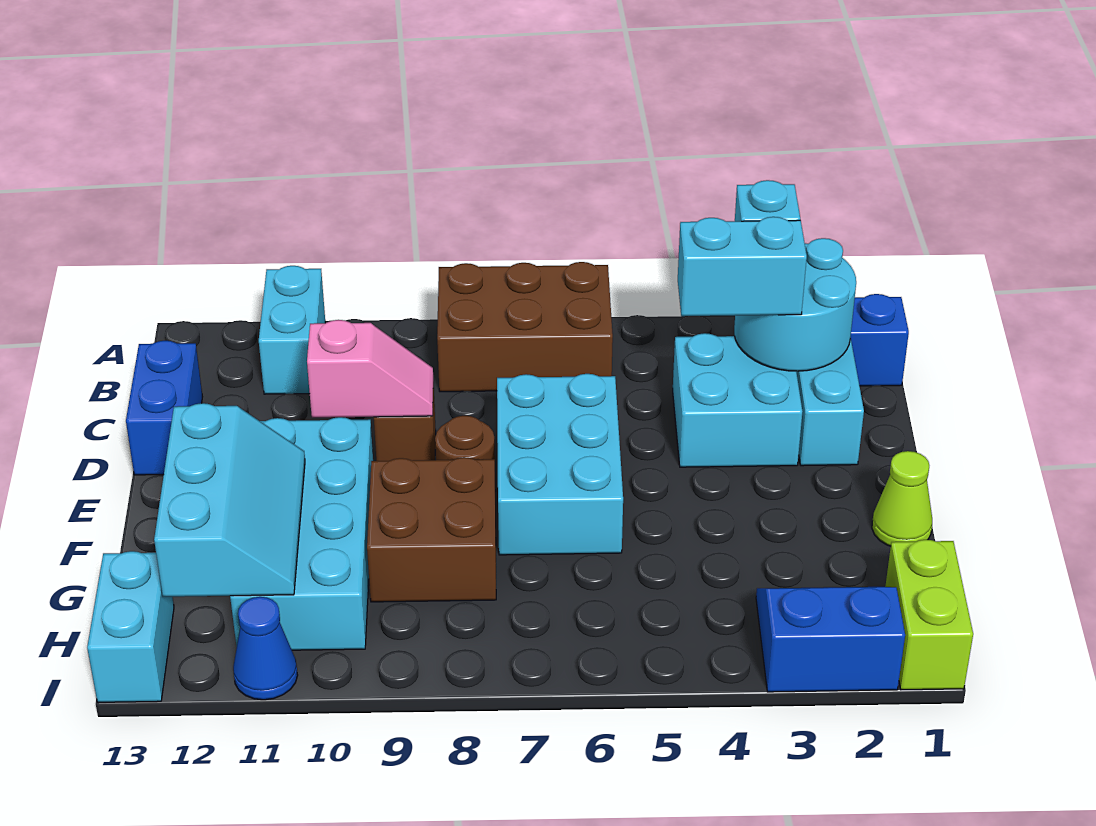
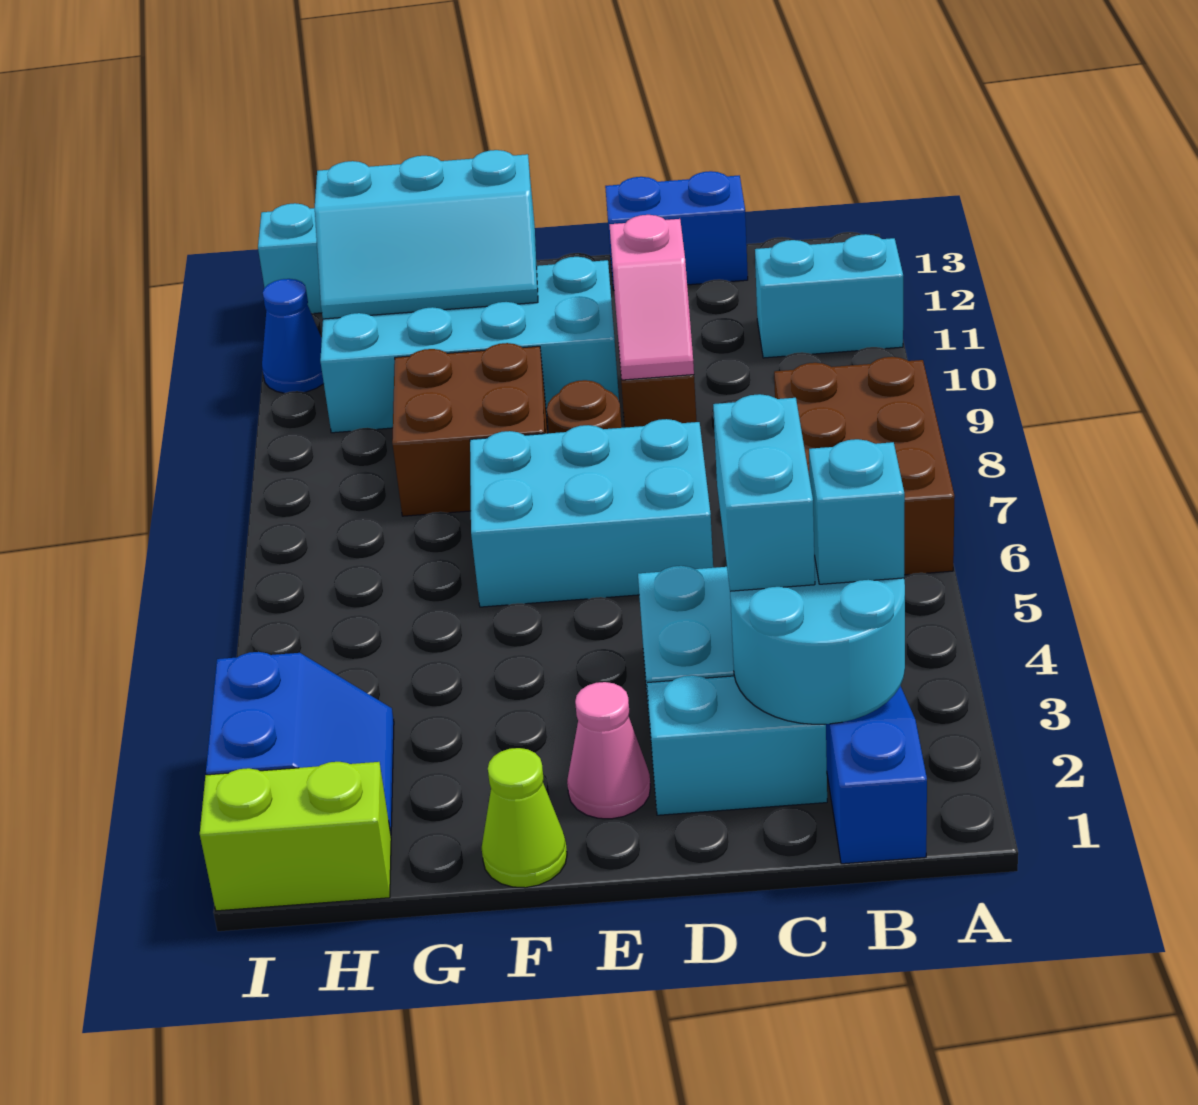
none -> pink cone E2 level 1

